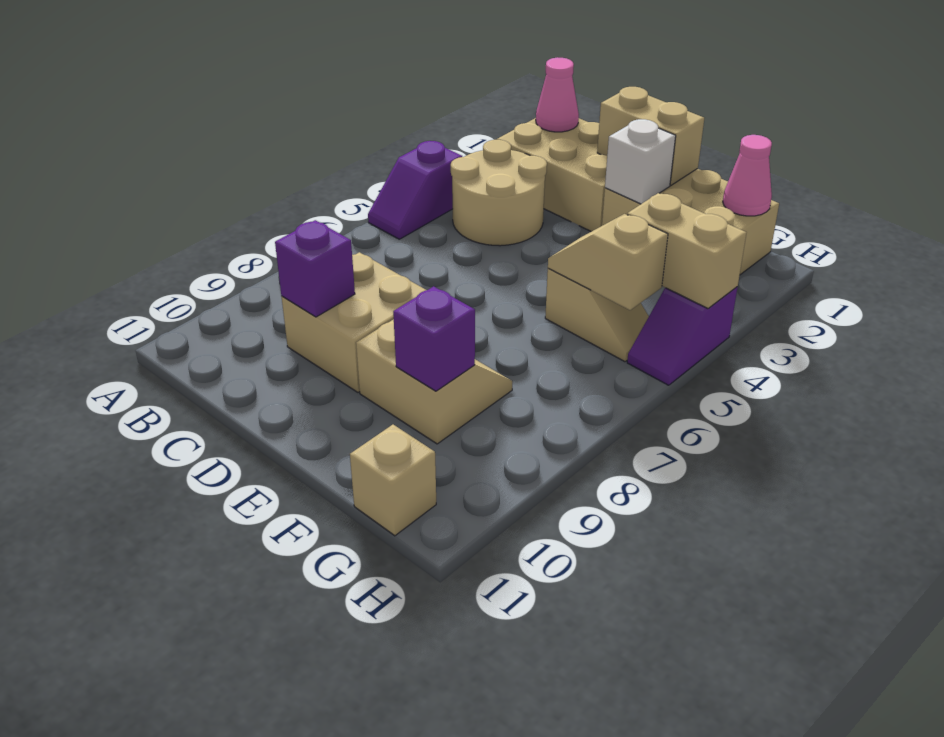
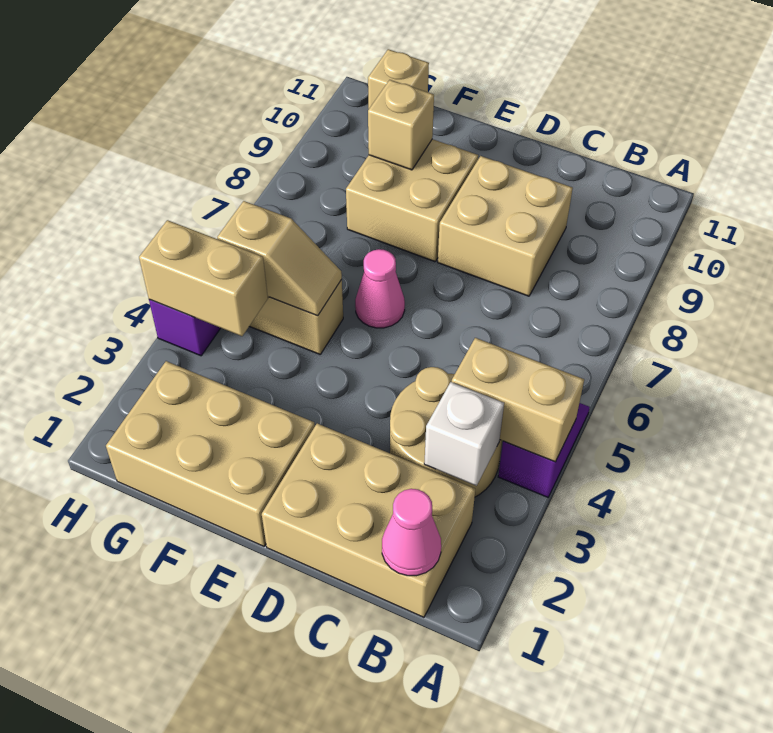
purple brick C9 level 2 -> none
tan brick D1:E1 level 2 -> tan brick A4:B4 level 2
white brick E2 level 2 -> white brick B3 level 2
tan slope E8:F9 level 1 top 9 -> tan brick E8:F9 level 1
purple brick F9 level 2 -> tan brick F9 level 2
pink cone G1 level 2 -> pink cone E6 level 1

